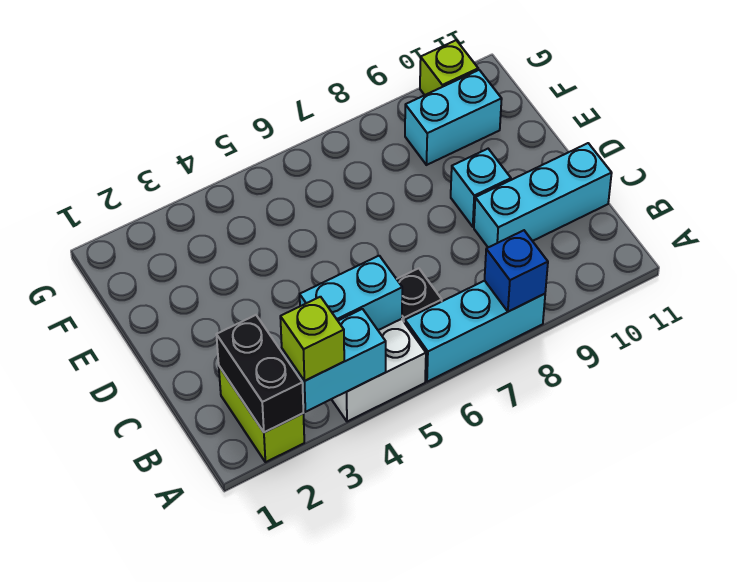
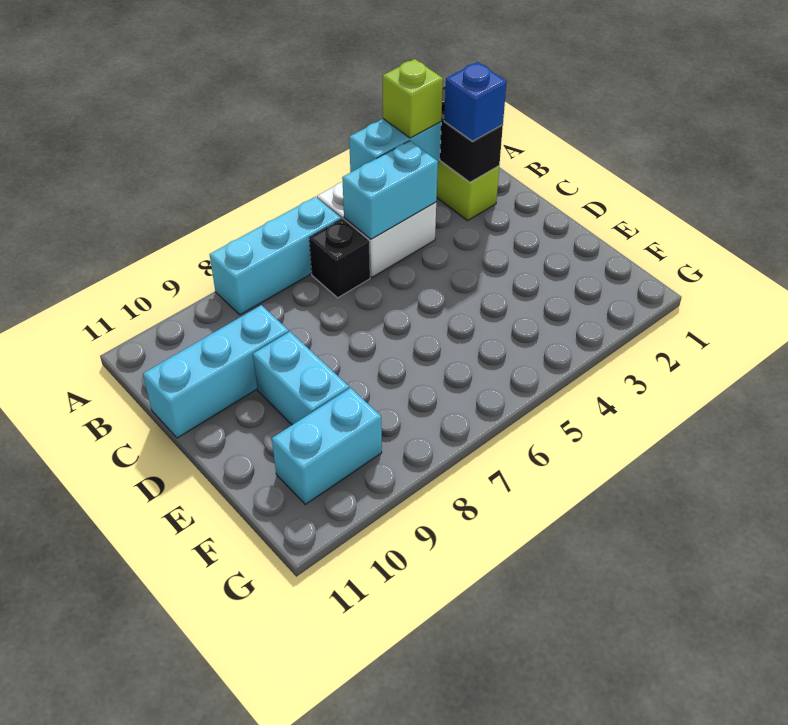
blue brick A8 level 2 -> blue brick B2 level 3
cyan brick D9 level 1 -> cyan brick D9:E9 level 1
lime brick G10 level 1 -> none

